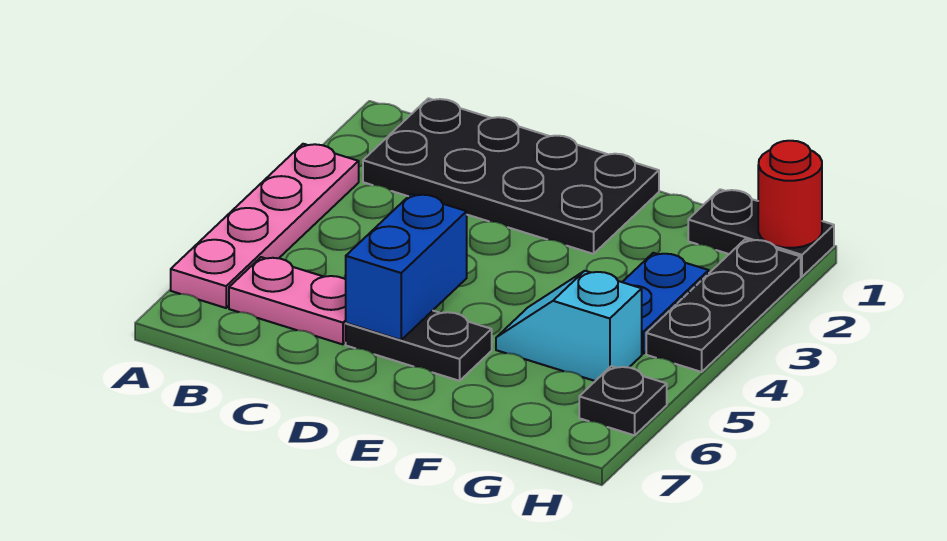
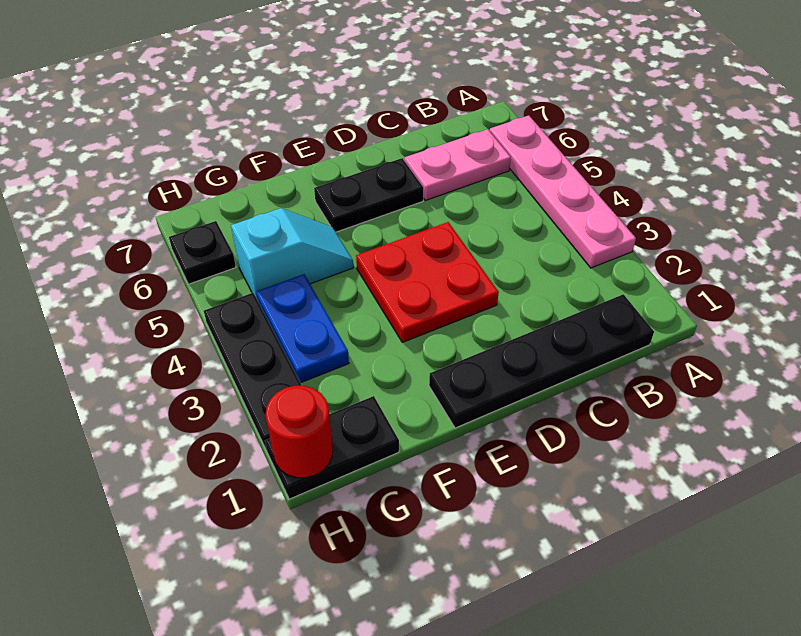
black plate B1:E2 level 1 -> black plate B1:E1 level 1
none -> red plate D3:E4 level 1
blue brick D5:D6 level 2 -> none

